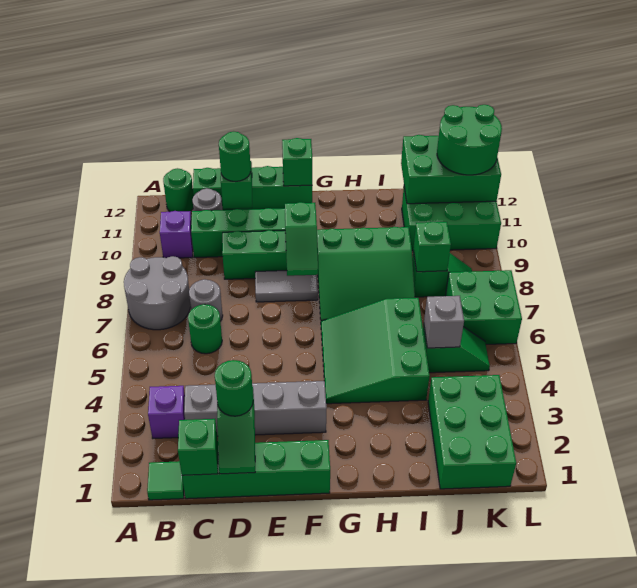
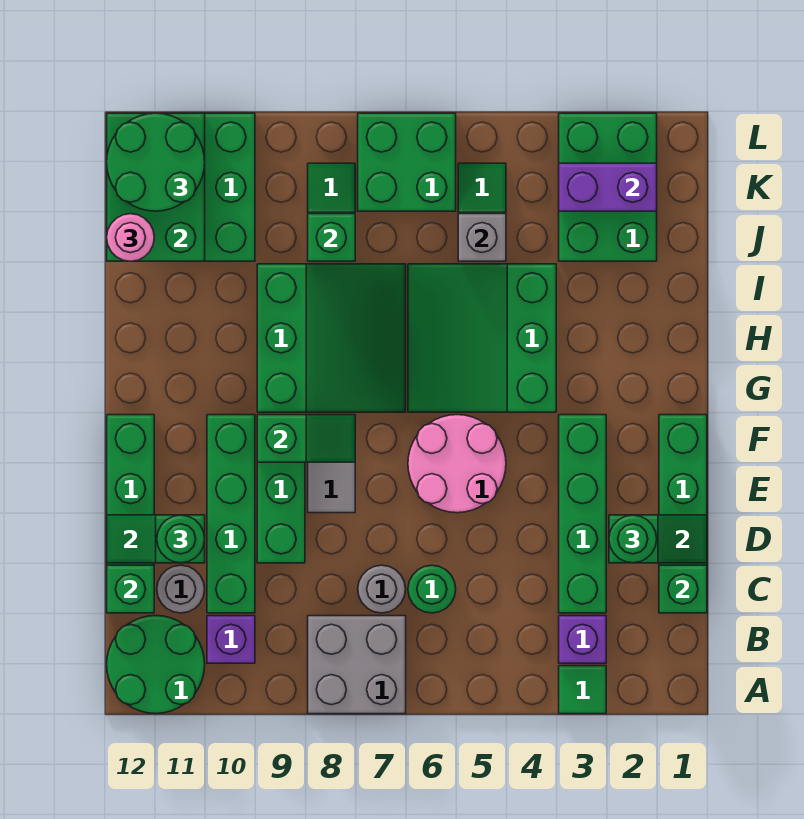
grey round brick A7:B8 level 1 -> grey brick A7:B8 level 1
green tile B1 level 1 -> green tile A3 level 1
green round brick B12 level 1 -> green round brick A11:B12 level 1
grey brick C3:F3 level 1 -> green brick C3:F3 level 1
none -> pink round brick E5:F6 level 1
green brick F12 level 2 -> green brick C12 level 2
green slope G4:I6 level 1 top I -> green slope G4:I6 level 1 top 4
green brick J1:K3 level 1 -> green brick J2:L3 level 1
none -> pink round brick J12 level 3
none -> purple brick K2:K3 level 2

